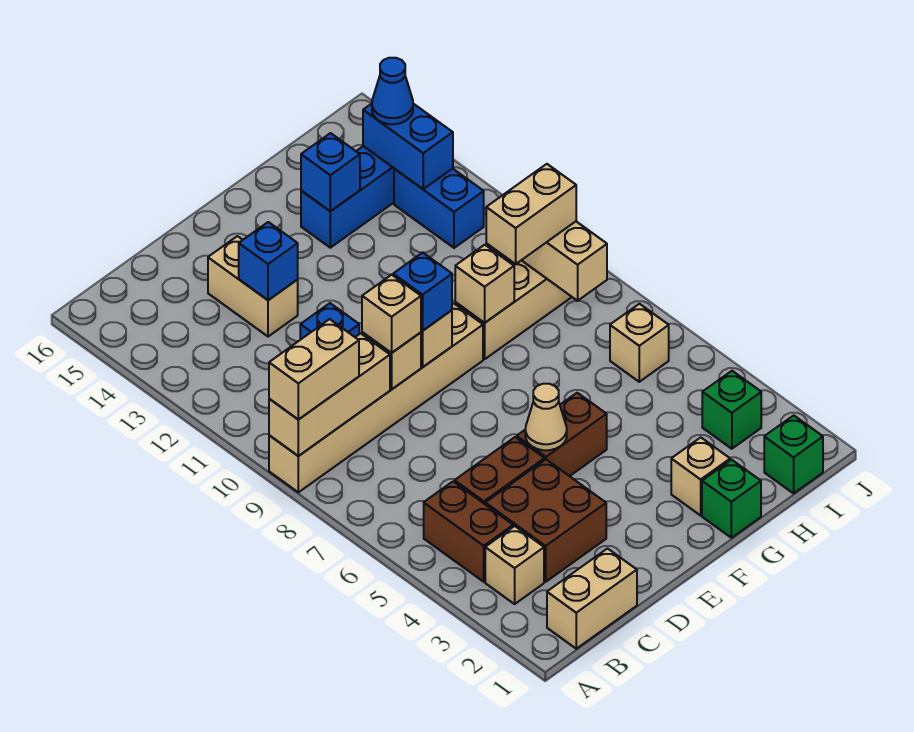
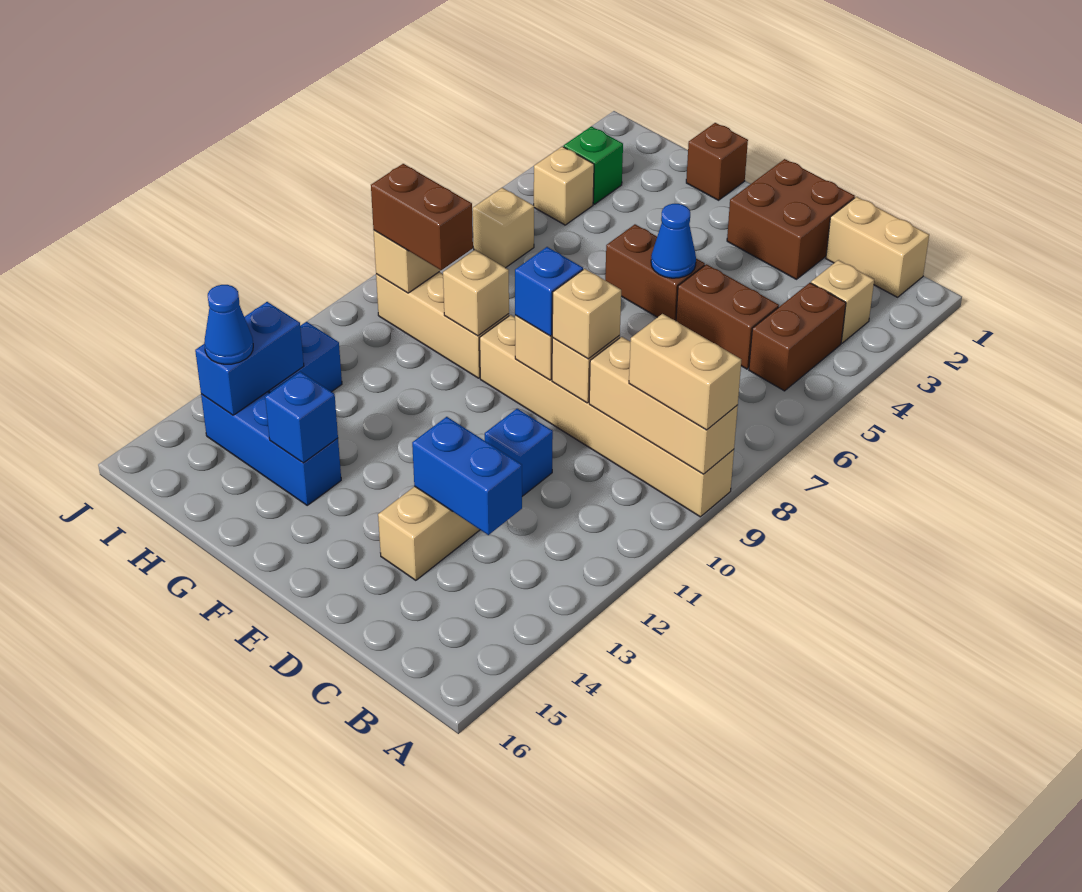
brown brick C3:D4 level 1 -> brown brick D1:E2 level 1
blue brick D13 level 2 -> blue brick C13:D13 level 2
tan cone E5 level 2 -> blue cone E5 level 2
green brick G1 level 1 -> brown brick G1 level 1
tan brick G2 level 1 -> tan brick I4 level 1
tan brick H9:I9 level 3 -> brown brick H9:I9 level 3
green brick I1 level 1 -> none

